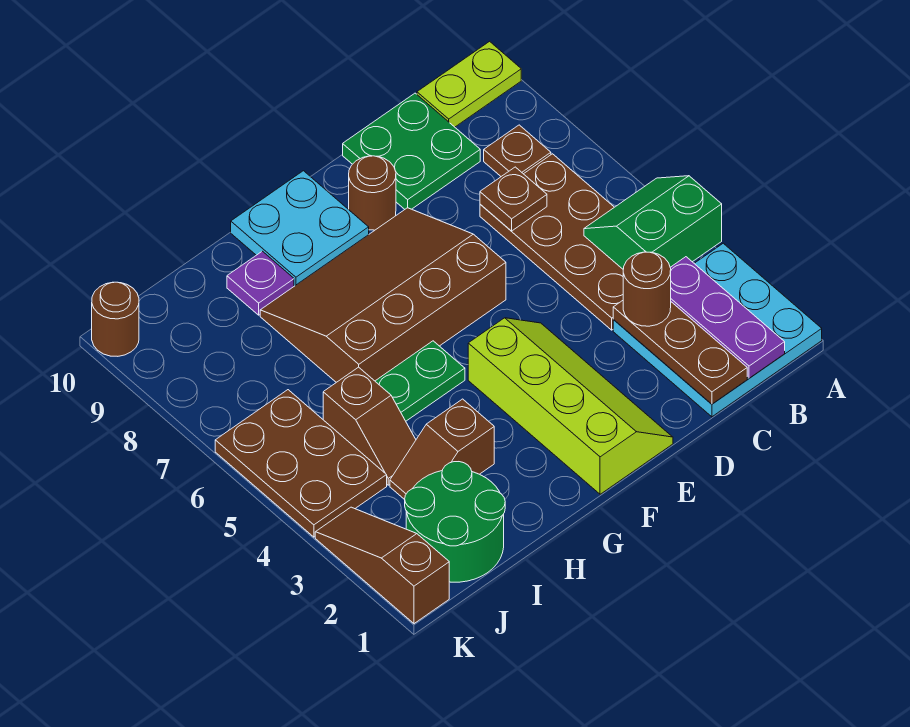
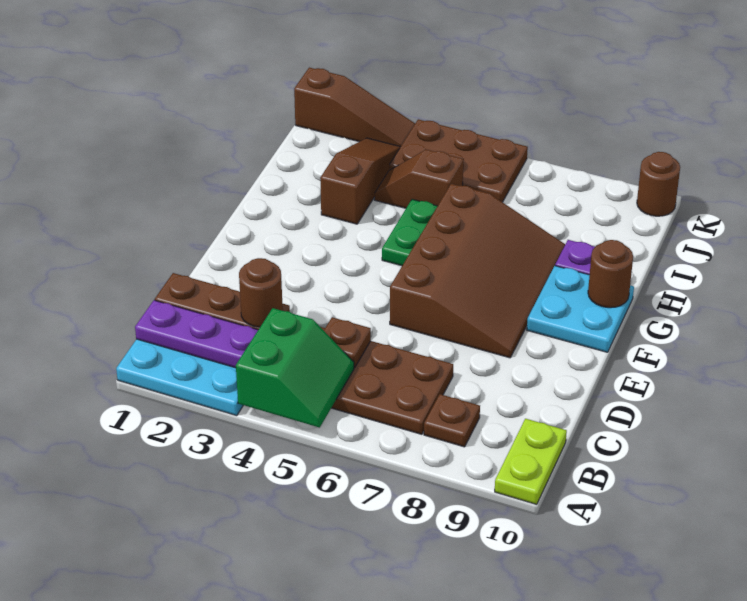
brown plate C7 level 2 -> brown plate C5 level 2
green plate C9:D10 level 1 -> none
lime slope E1:F4 level 1 top F -> none
brown round brick E9 level 1 -> brown round brick G10 level 2
brown slope H3:I3 level 1 top H -> brown slope H3:J3 level 1 top H
green round brick I1:J2 level 1 -> none

